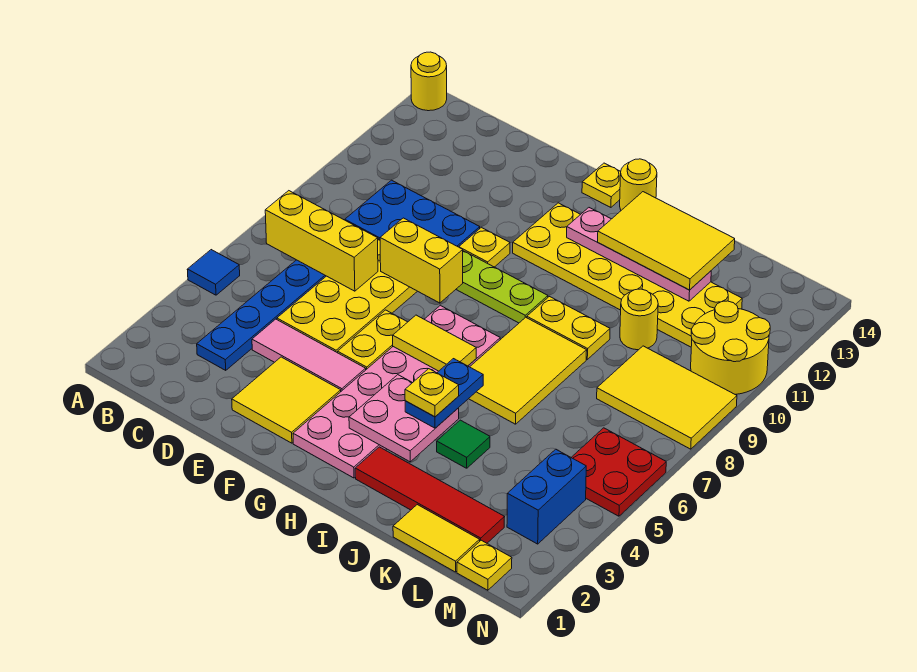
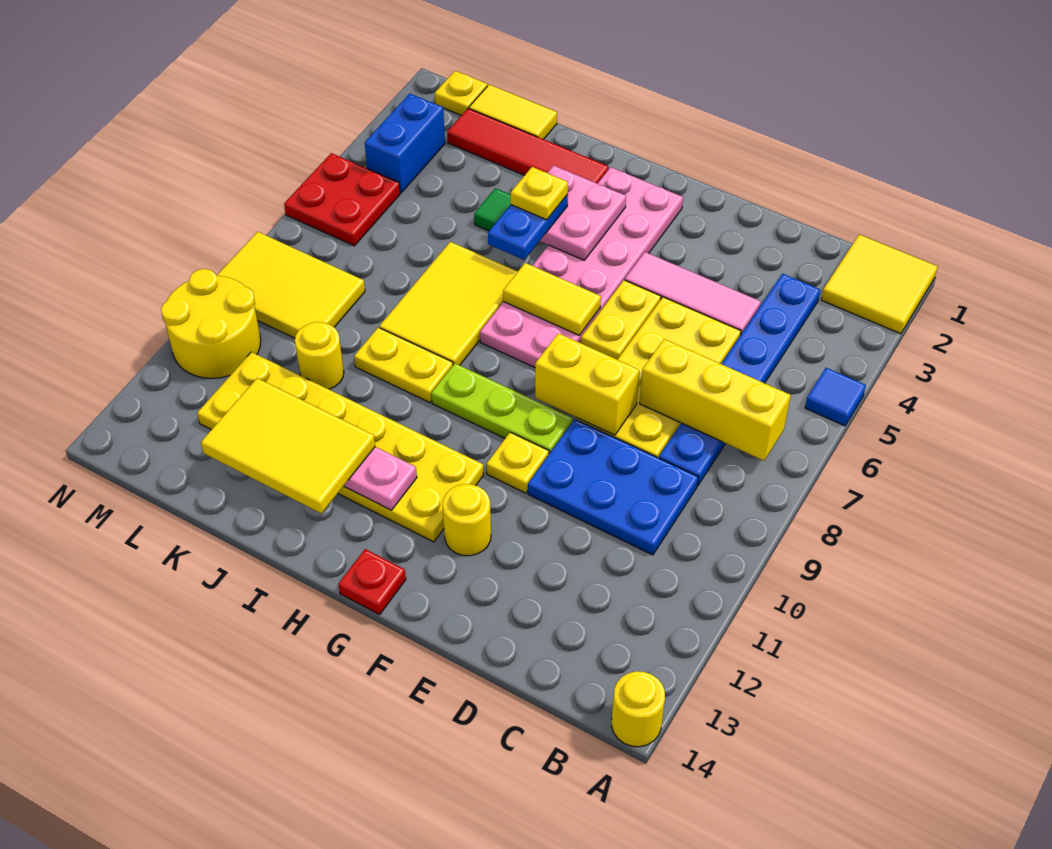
yellow tile E2:F3 level 1 -> yellow tile A1:B2 level 1
yellow plate G14 level 1 -> red plate G14 level 1
yellow round brick H14 level 1 -> yellow round brick F12 level 1

